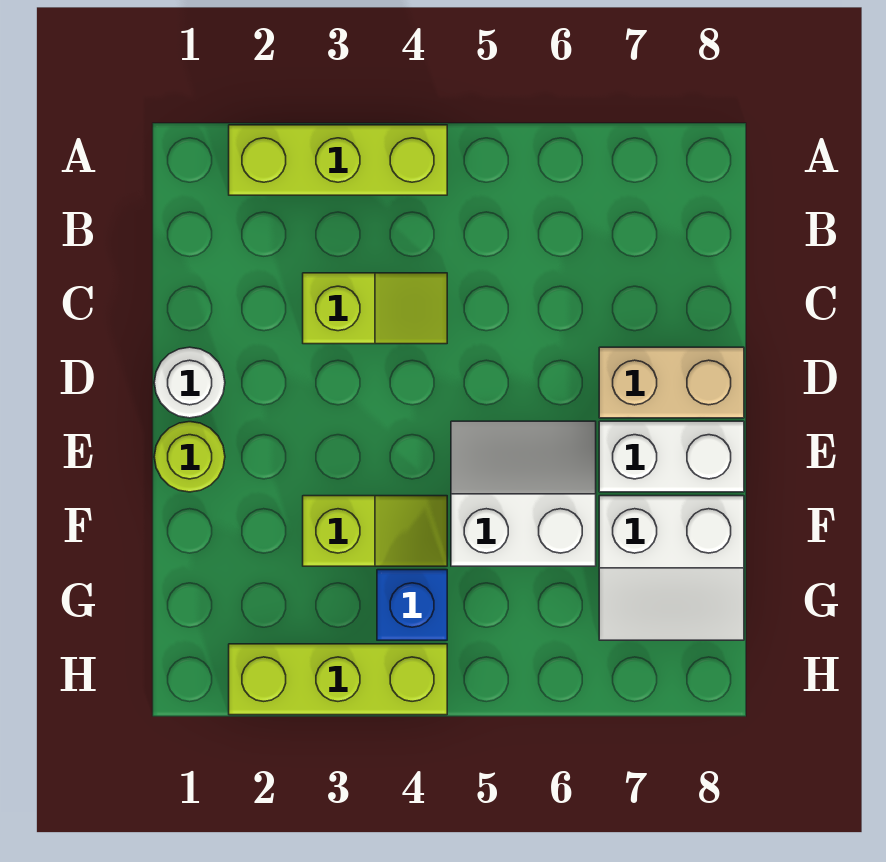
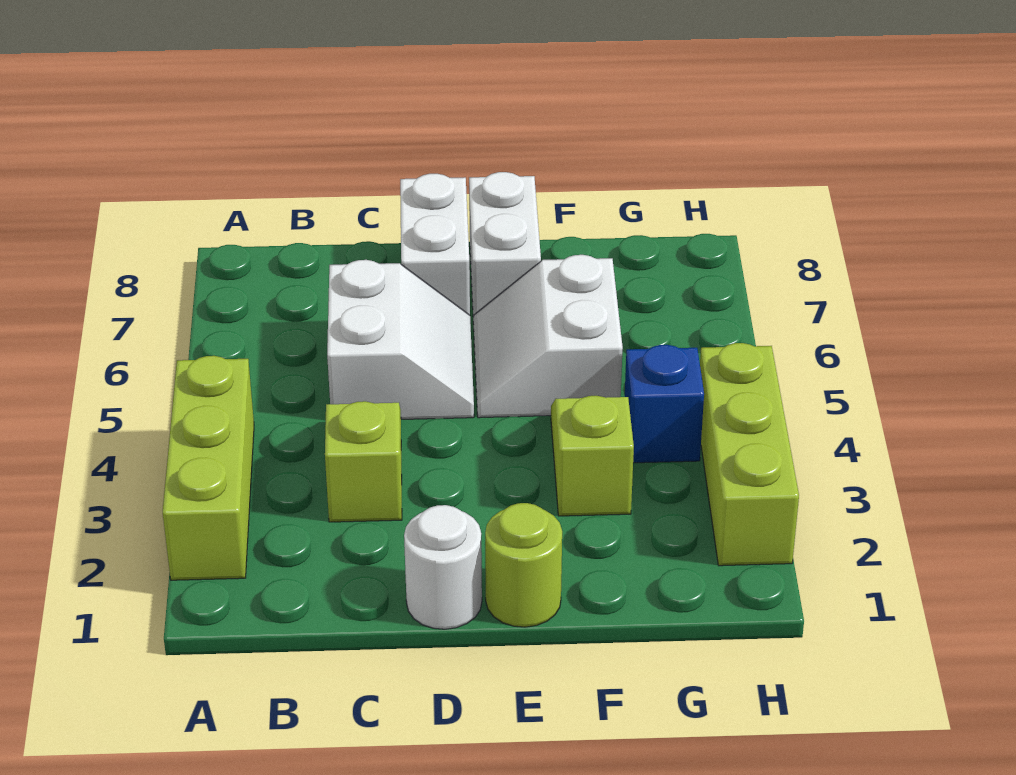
tan brick D7:D8 level 1 -> white brick D7:D8 level 1
white slope F7:G8 level 1 top F -> white slope C5:D6 level 1 top C

